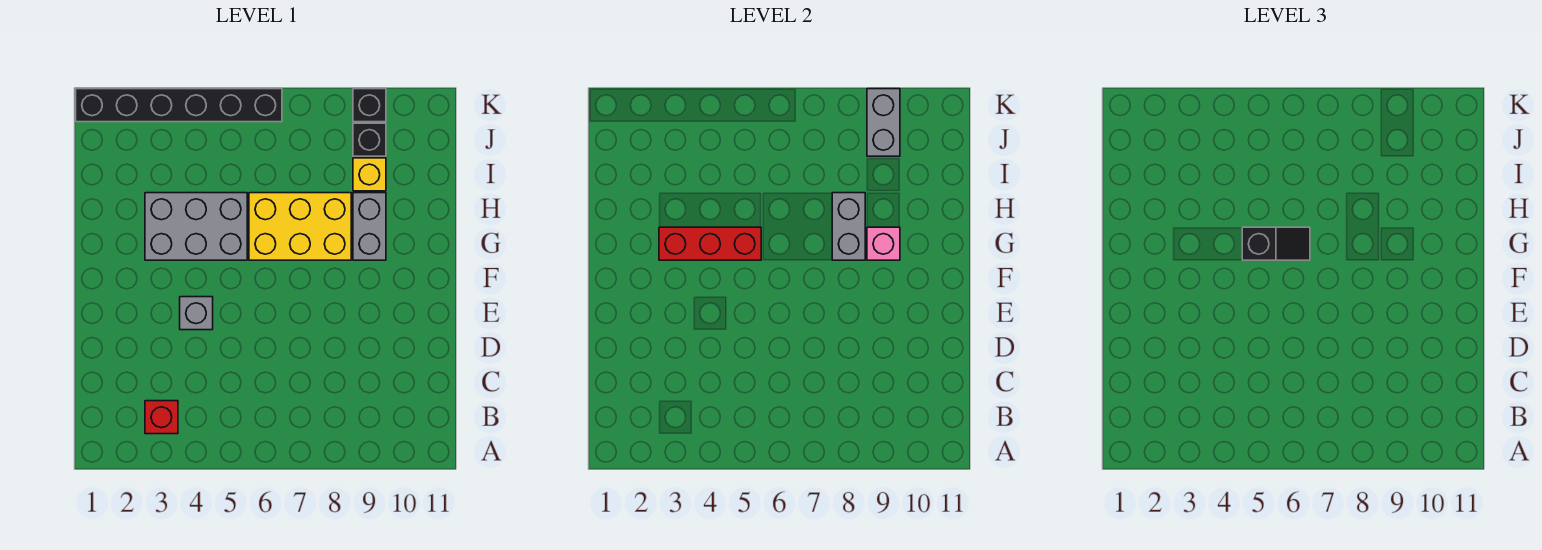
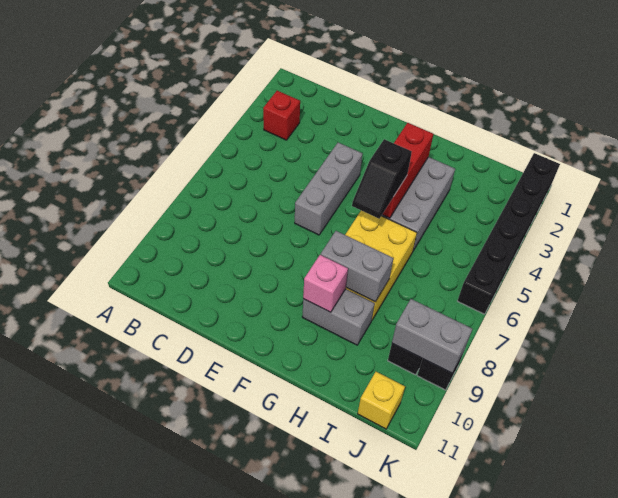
grey brick E4 level 1 -> grey brick E4:E6 level 1
yellow brick I9 level 1 -> yellow brick J11 level 1

